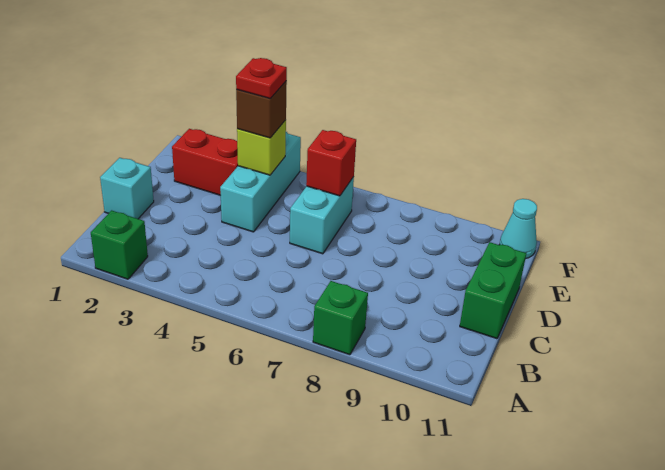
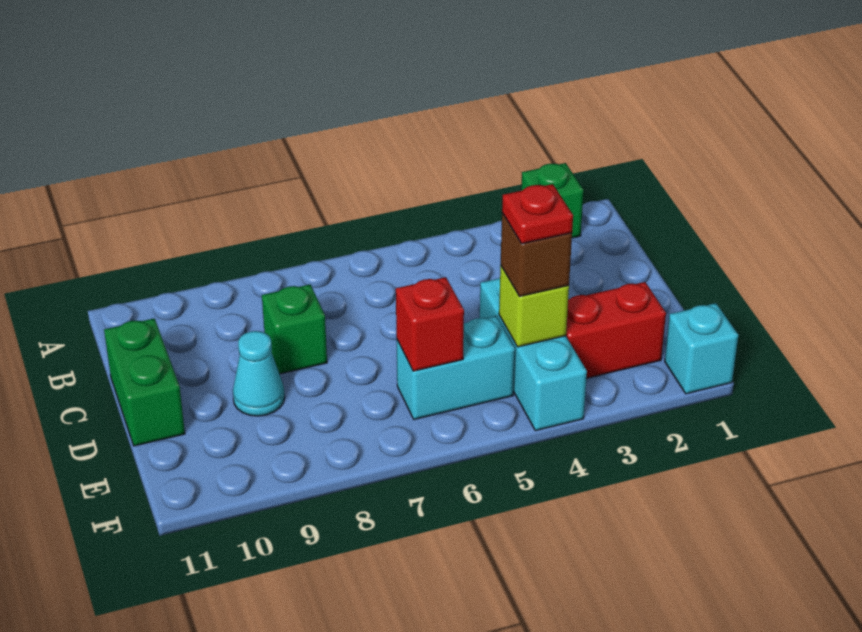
green brick A8 level 1 -> green brick C8 level 1
cyan brick C1 level 1 -> cyan brick F1 level 1
cyan brick D6:E6 level 1 -> cyan brick E5:E6 level 1
cyan cone F11 level 1 -> cyan cone D9 level 1

